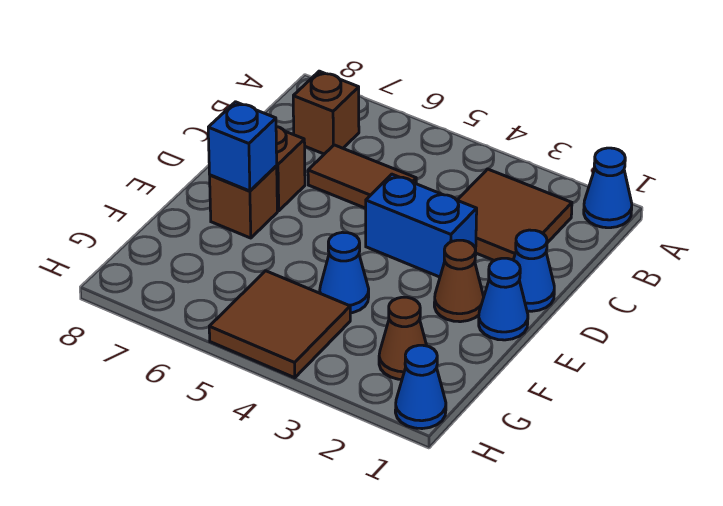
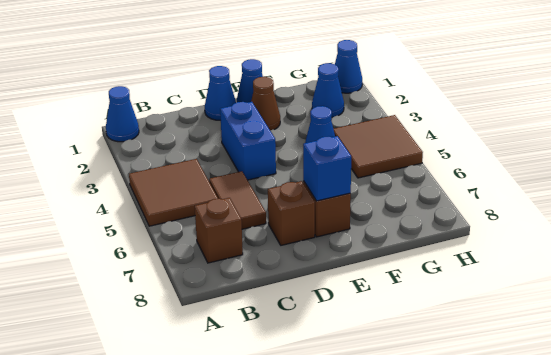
brown tile B2:C3 level 1 -> brown tile A4:B5 level 1
brown cone G2 level 1 -> blue cone G2 level 1

